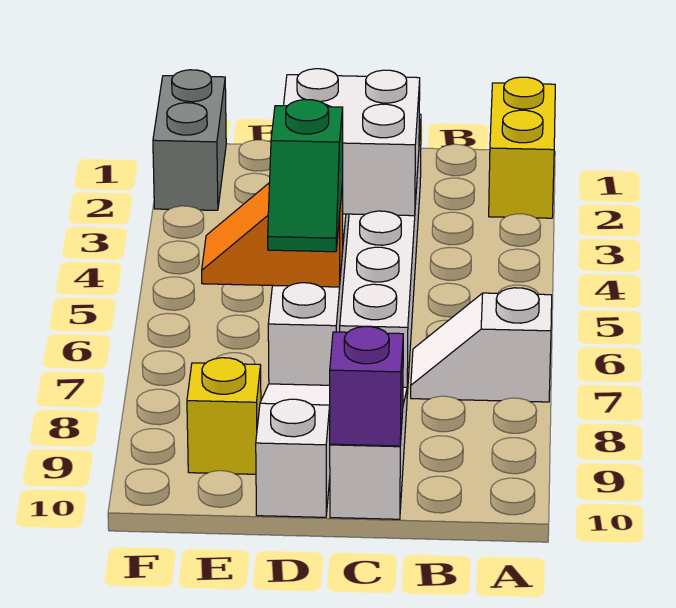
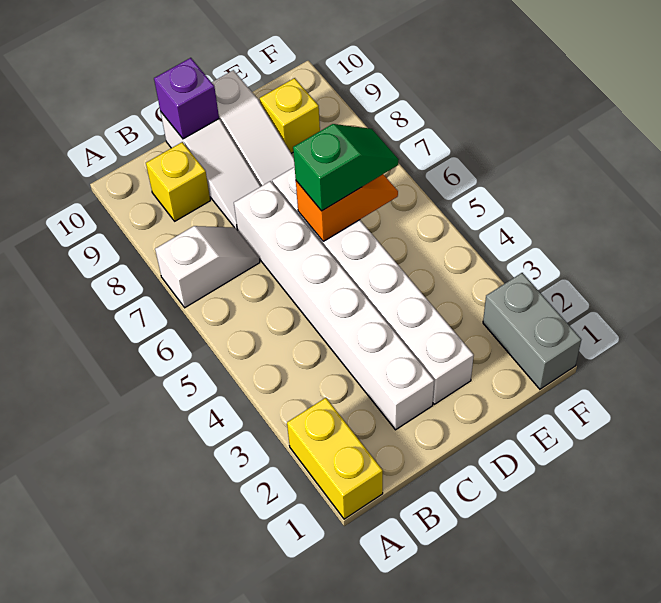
none -> yellow brick B9 level 1
white brick C3:D4 level 2 -> none
green slope D6:D7 level 3 top 6 -> green slope D6:E6 level 3 top D

